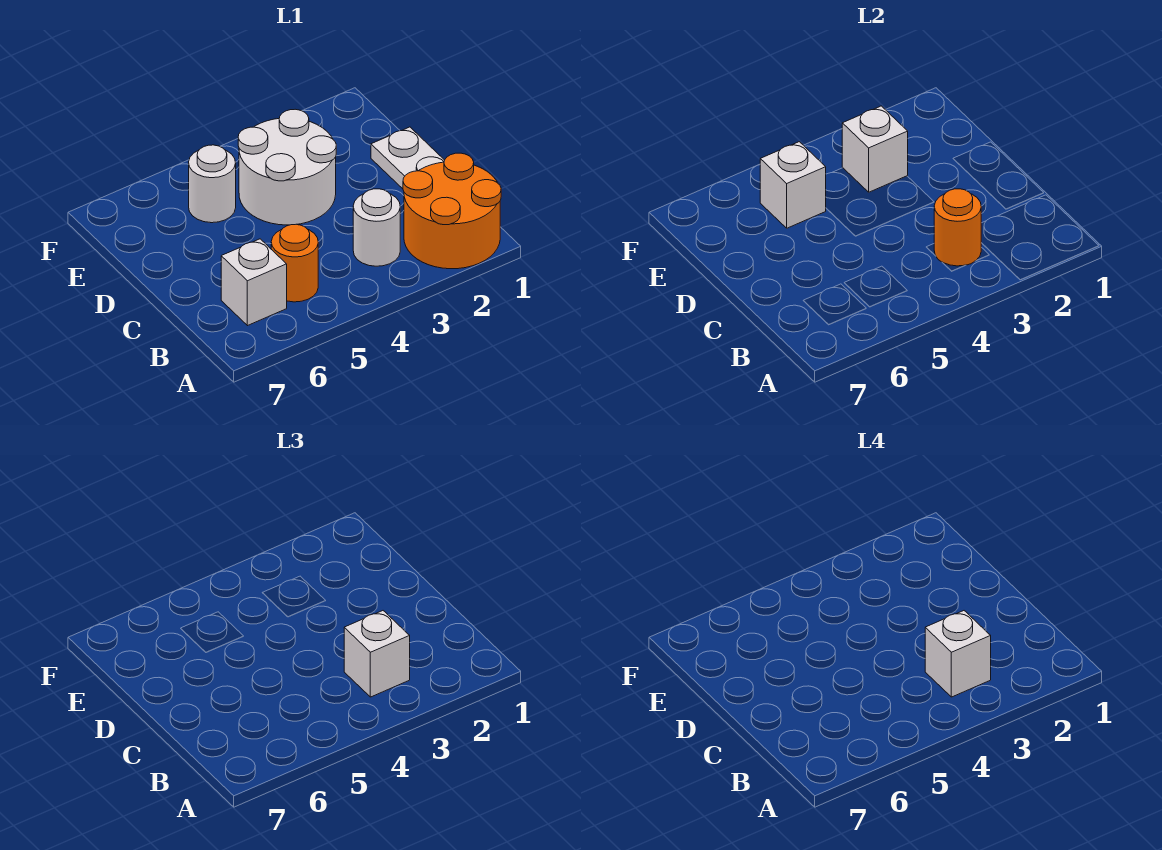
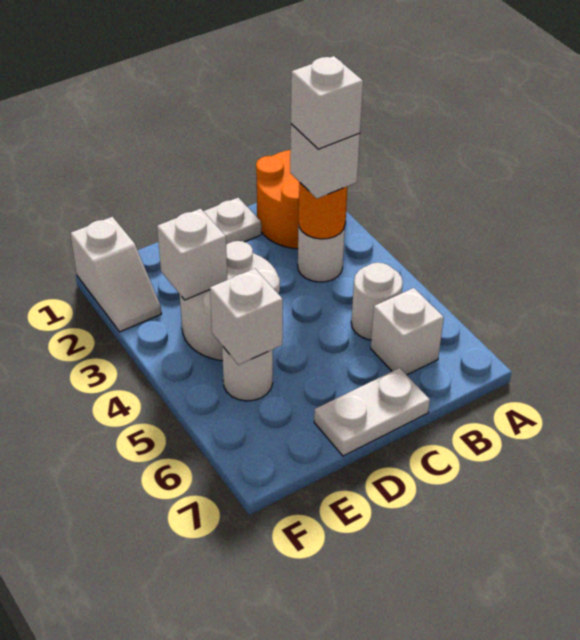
orange round brick B5 level 1 -> white round brick B5 level 1
none -> white plate C7:D7 level 1
none -> white slope F1:F2 level 1 top 1

